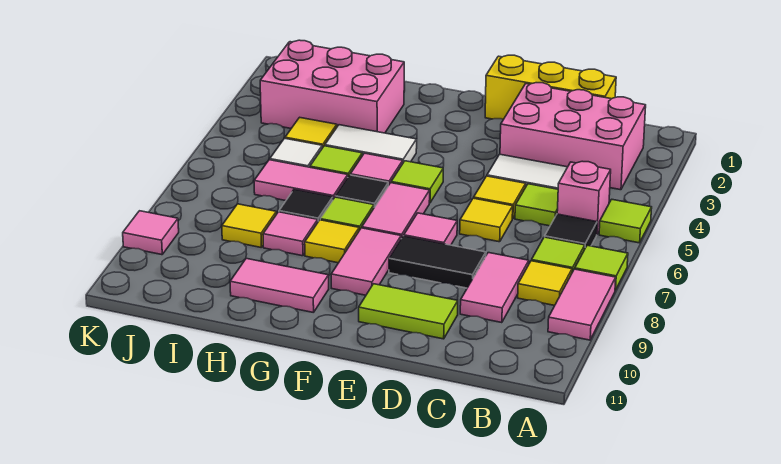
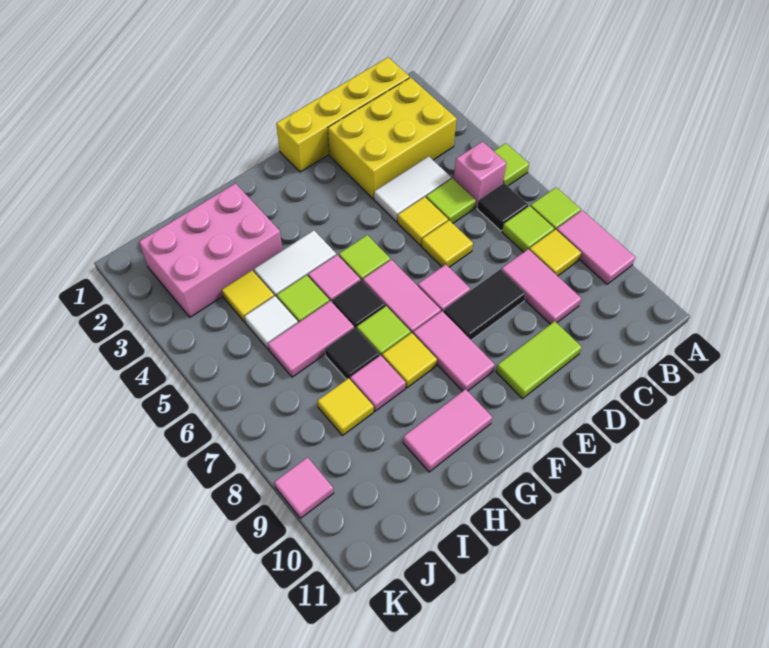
pink brick B2:D3 level 1 -> yellow brick B2:D3 level 1
yellow brick C1:E1 level 1 -> yellow brick B1:E1 level 1

